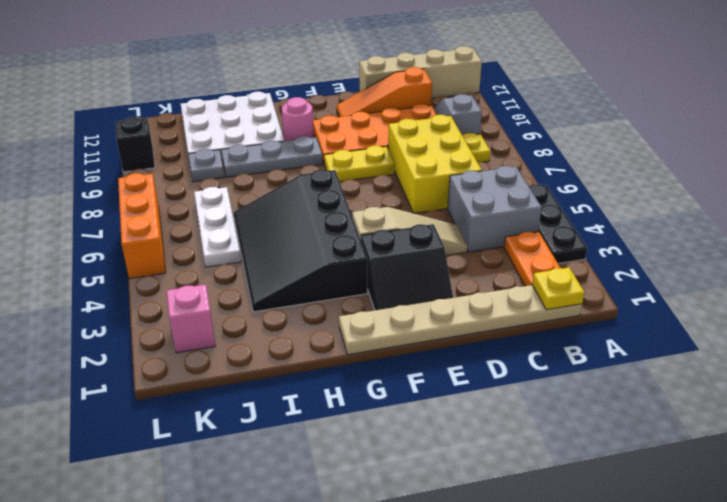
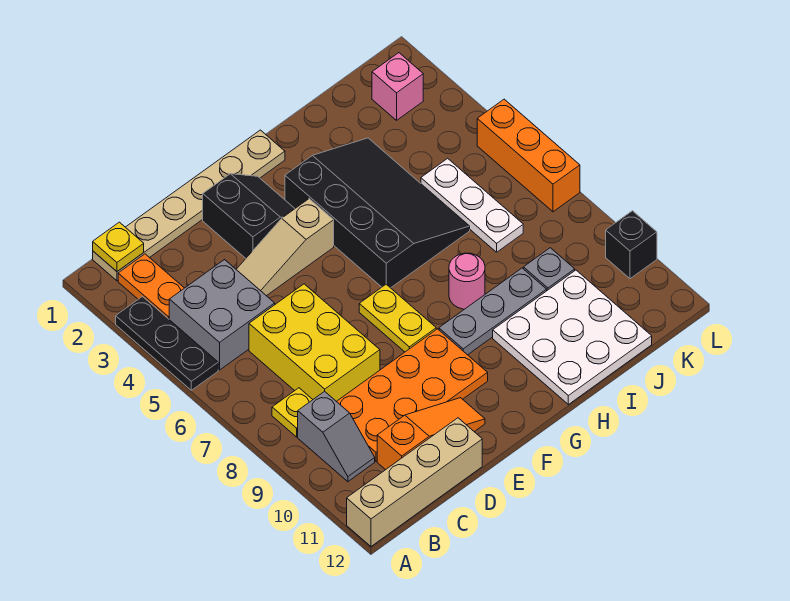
black slope E2:F3 level 1 top 3 -> black slope E2:F3 level 1 top E
yellow plate E8:F8 level 1 -> yellow plate F7:F8 level 1
pink round brick G10 level 1 -> pink round brick H8 level 1

